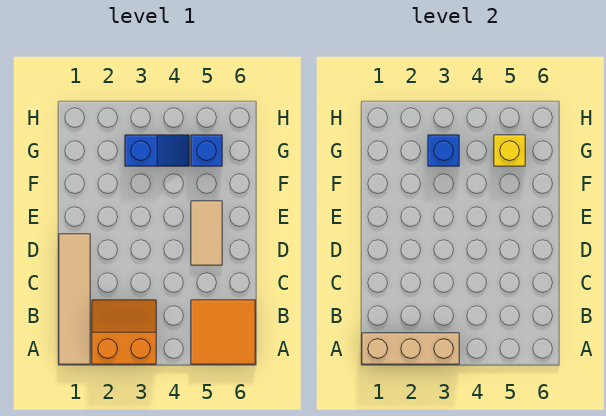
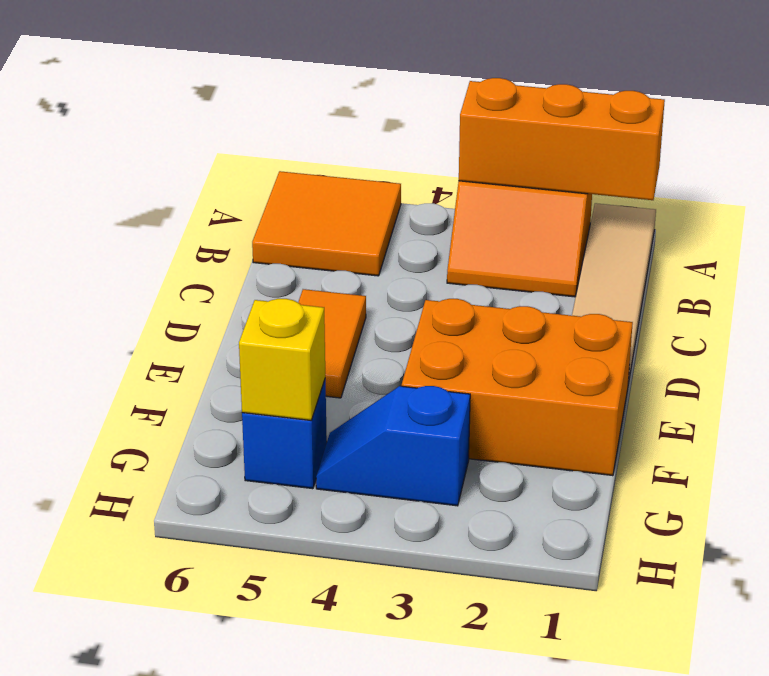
tan brick A1:A3 level 2 -> orange brick A1:A3 level 2
tan tile D5:E5 level 1 -> orange tile D5:E5 level 1
none -> orange brick E1:F3 level 1
blue brick G3 level 2 -> none

